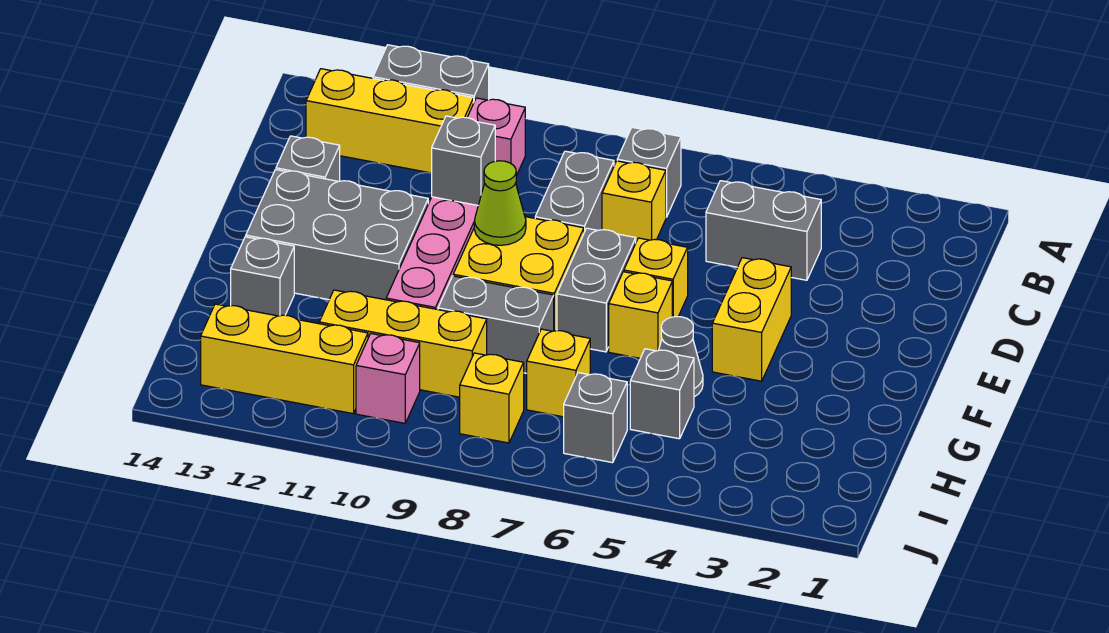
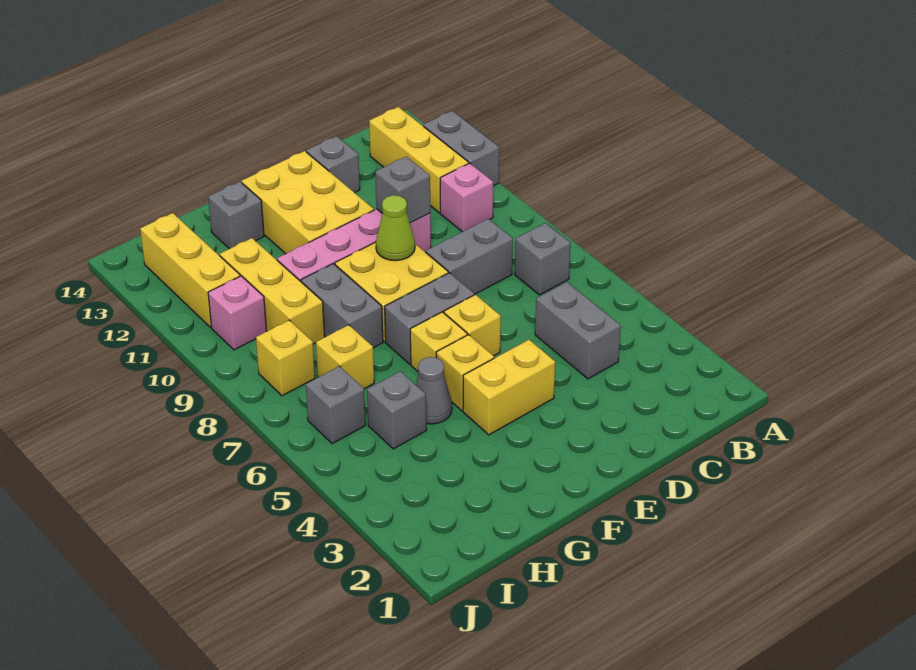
yellow brick C7 level 1 -> yellow brick F5 level 1
grey brick E11:F13 level 1 -> yellow brick E11:F13 level 1

